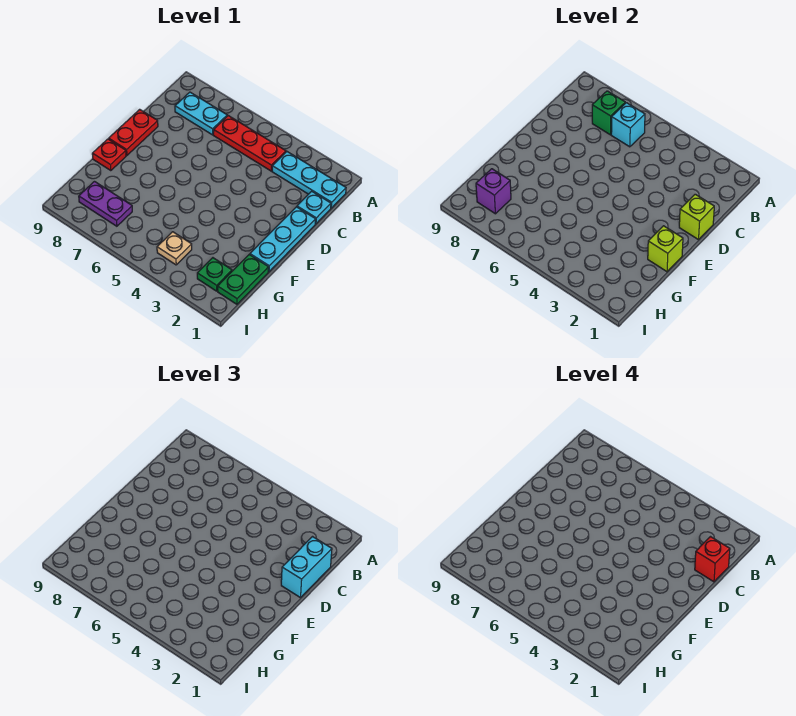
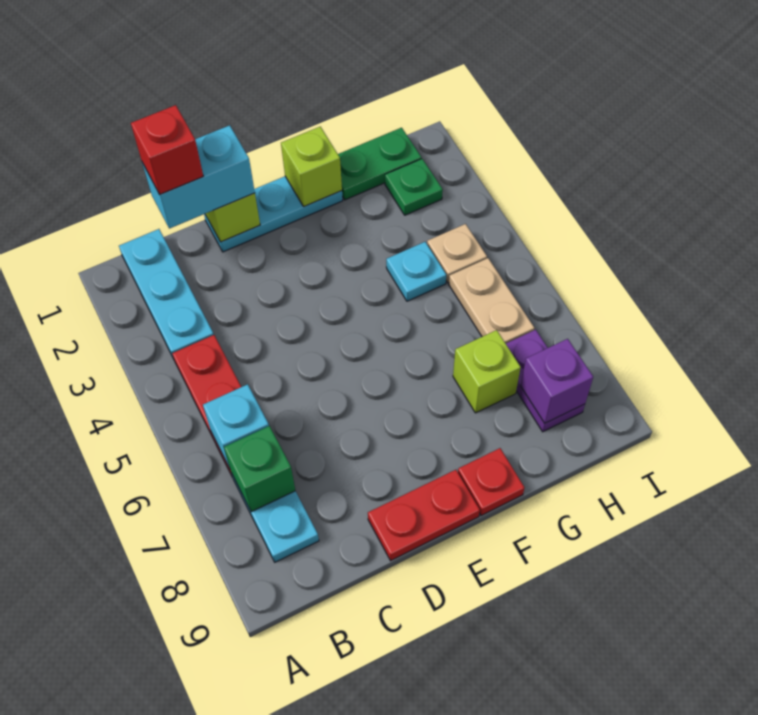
cyan plate C1 level 1 -> cyan plate G4 level 1
none -> lime brick G7 level 1
none -> tan plate H5:H6 level 1

